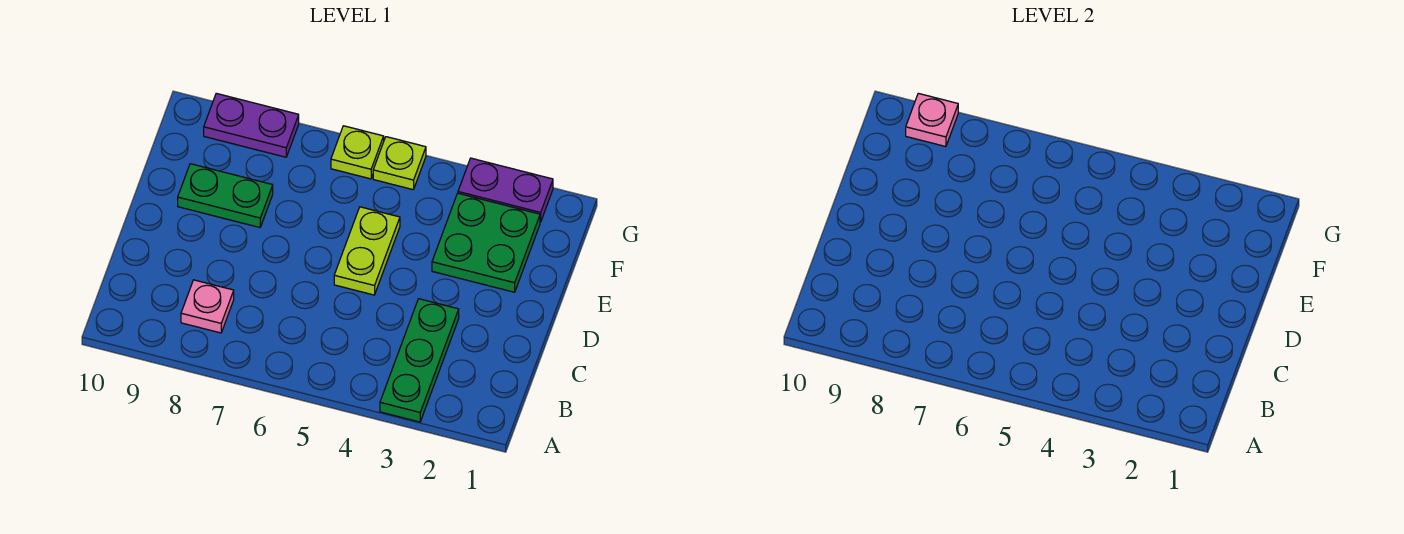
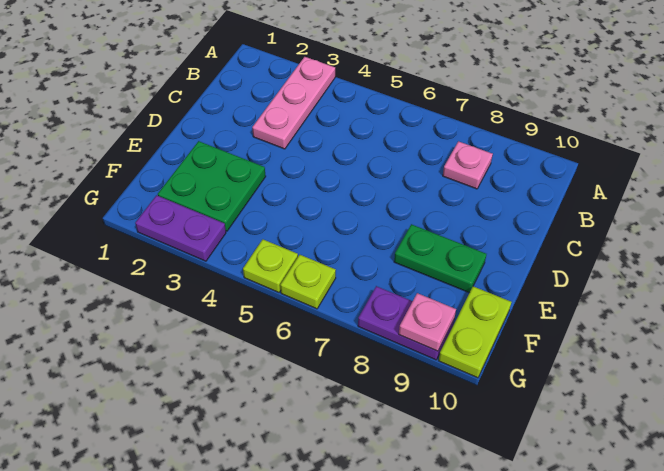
green plate A3:C3 level 1 -> pink plate A3:C3 level 1
lime plate D5:E5 level 1 -> lime plate F10:G10 level 1

